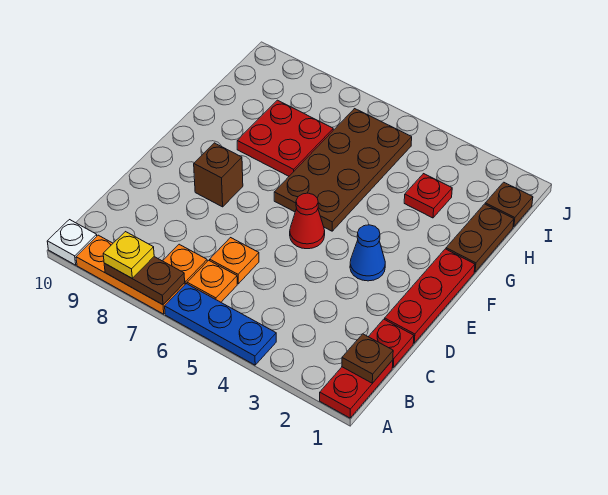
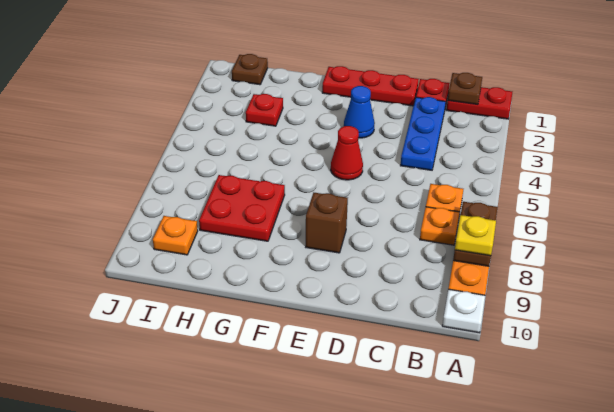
blue plate A4:A6 level 1 -> blue plate C2:C4 level 1
orange plate C6 level 1 -> orange plate I9 level 1
brown plate F5:I6 level 1 -> none
brown plate G1:H1 level 1 -> none

